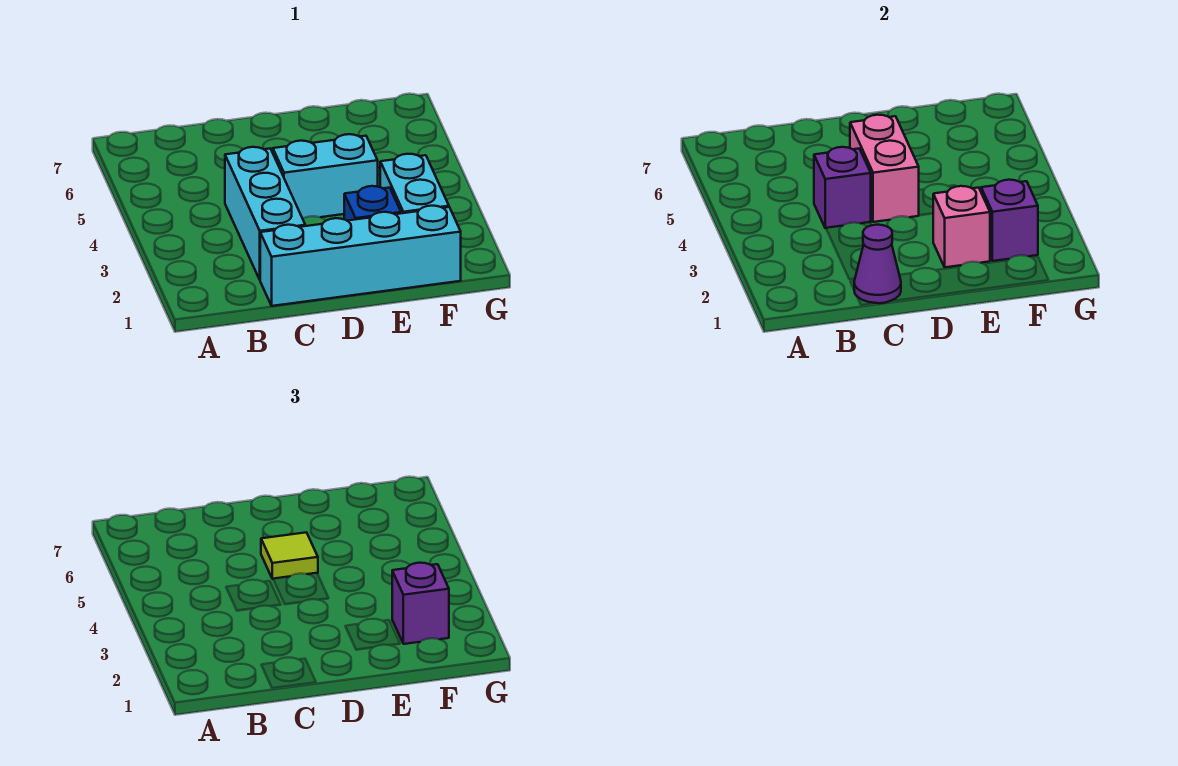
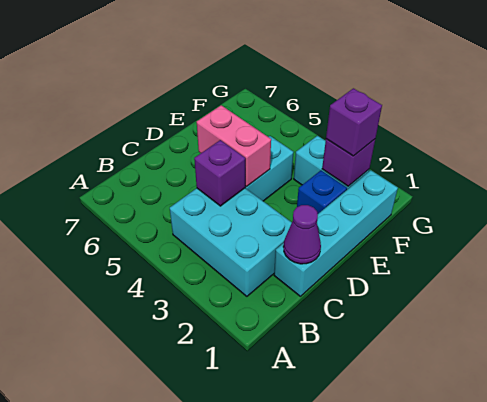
cyan brick C2:C4 level 1 -> cyan brick B2:C4 level 1
lime tile D5 level 3 -> none
pink brick E2 level 2 -> none

